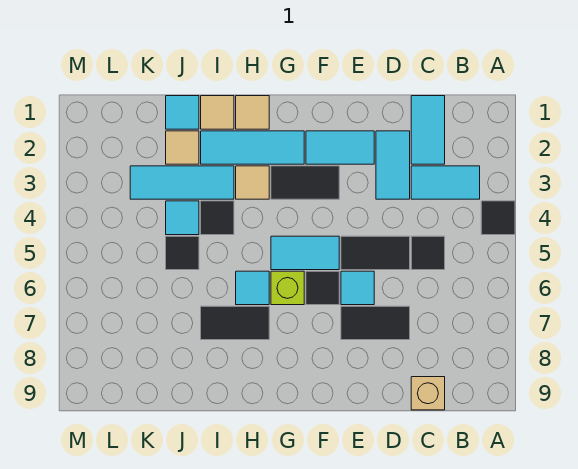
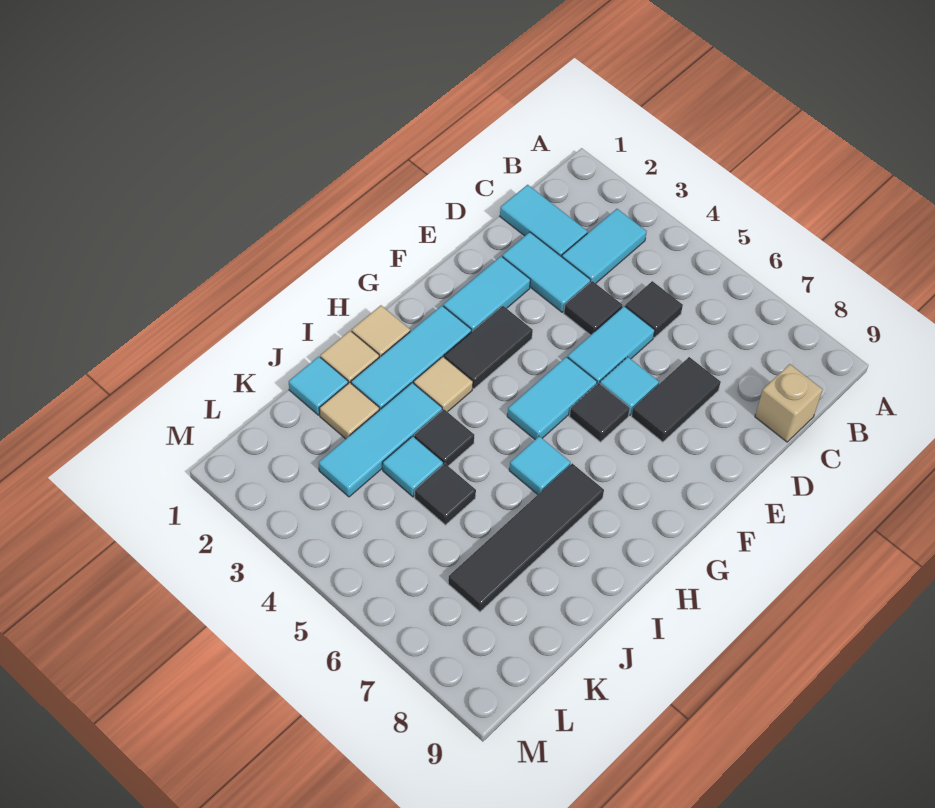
black tile A4 level 1 -> black tile D4 level 1
black tile D5:E5 level 1 -> cyan tile D5:E5 level 1
lime brick G6 level 1 -> none
black tile H7:I7 level 1 -> black tile H7:K7 level 1

